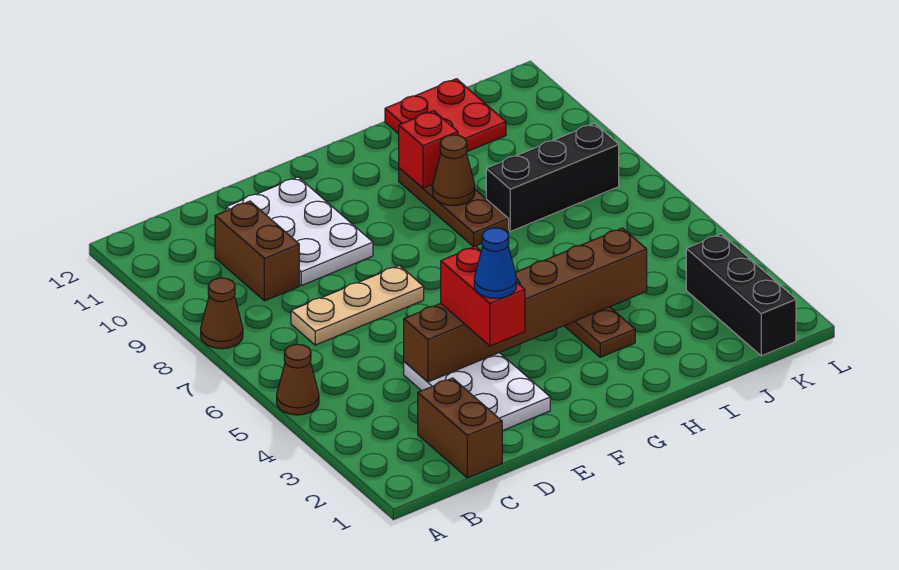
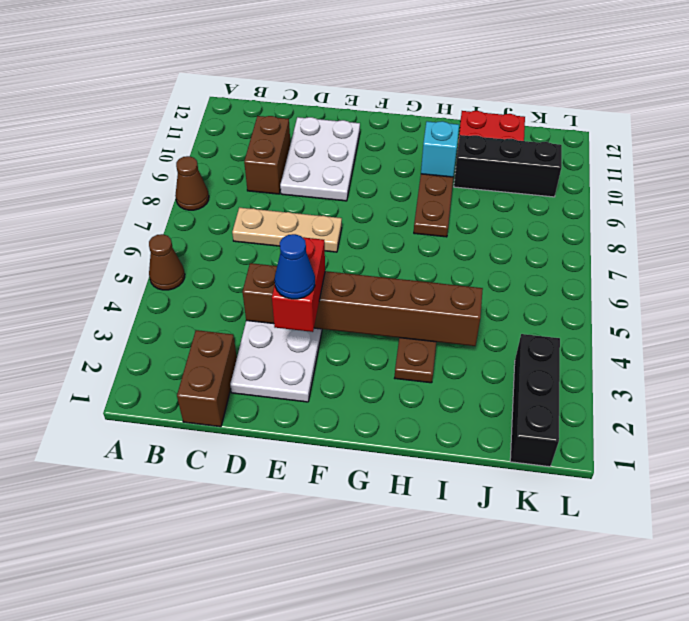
brown cone H9 level 2 -> none
red brick H10 level 2 -> cyan brick H10 level 2
black brick I8:K8 level 1 -> black brick I10:K10 level 1

